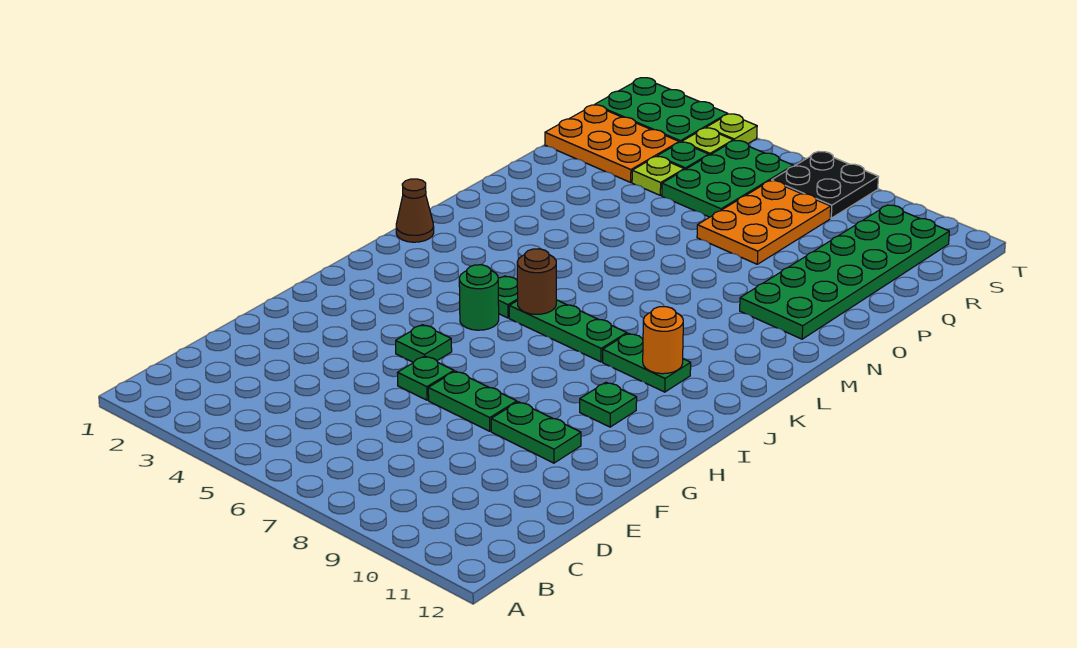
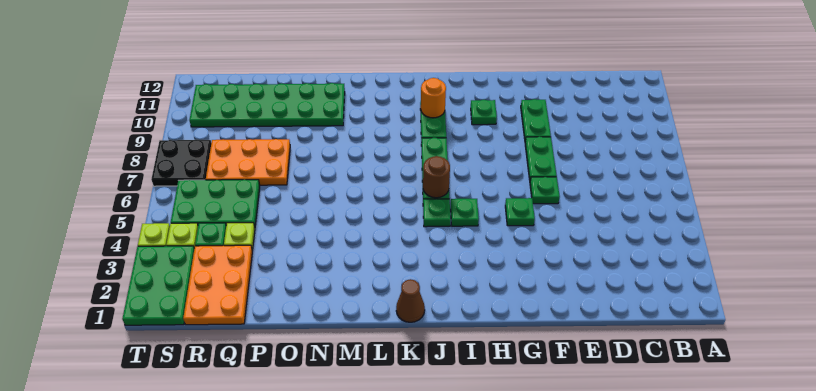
green round brick I5 level 1 -> green plate I5 level 1

